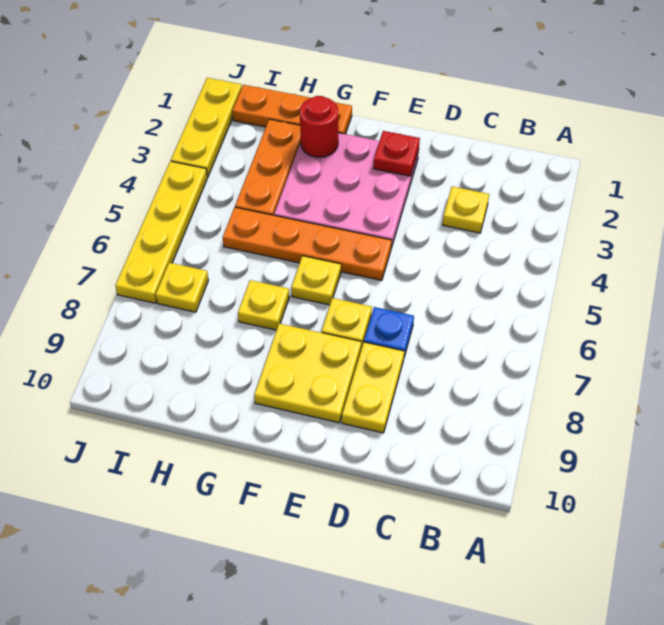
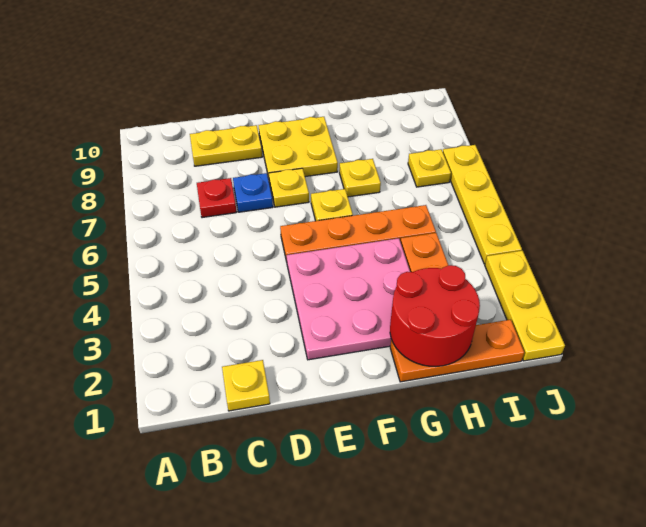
yellow plate C3 level 1 -> yellow plate C1 level 1
yellow plate D8:D9 level 1 -> yellow plate C9:D9 level 1
red plate E2 level 2 -> red plate C7 level 1
red round brick G2 level 2 -> red round brick G1:H2 level 2

